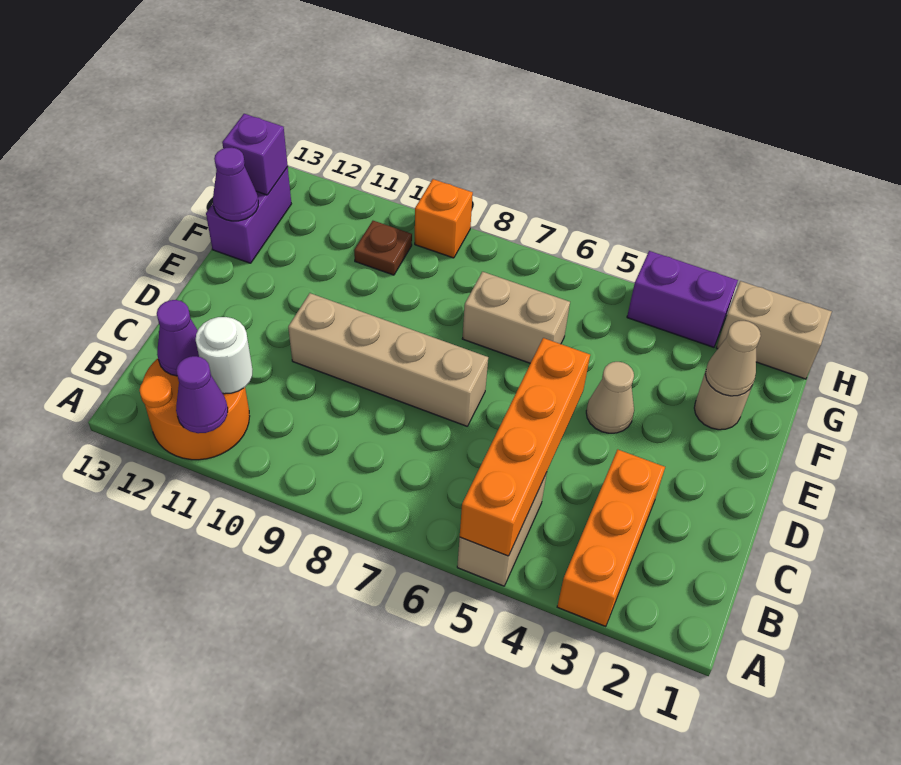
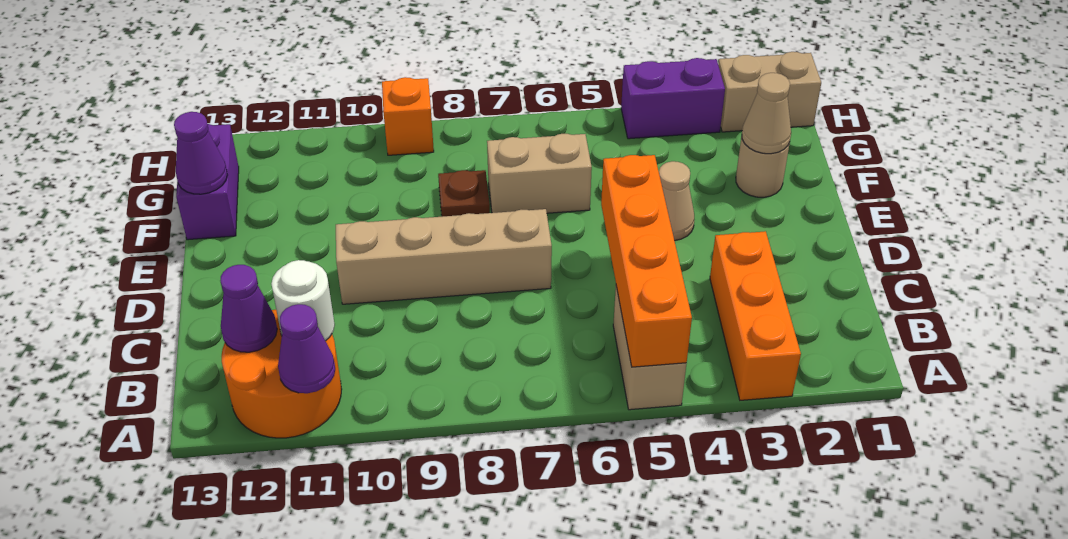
brown plate G10 level 1 -> brown plate F8 level 1
purple brick G13 level 2 -> none

